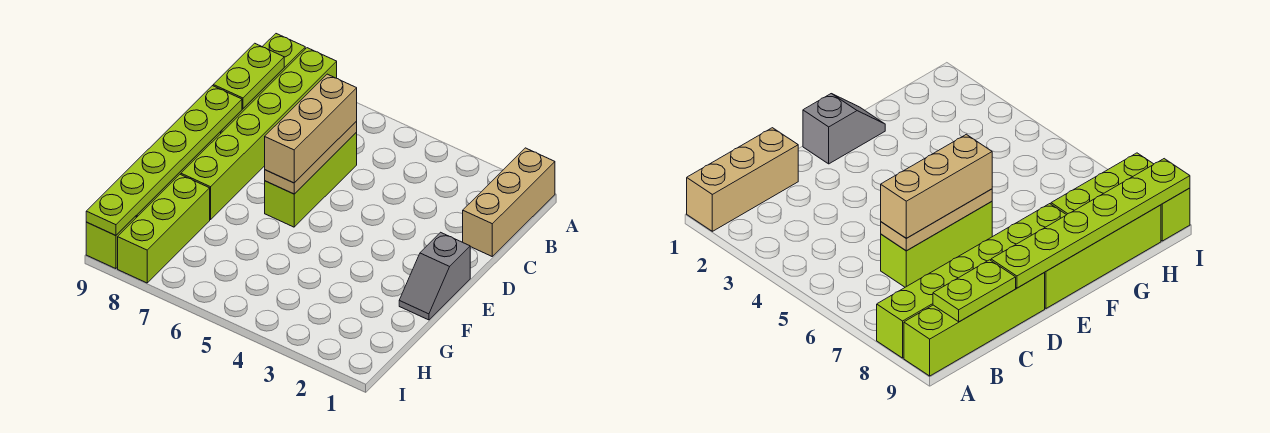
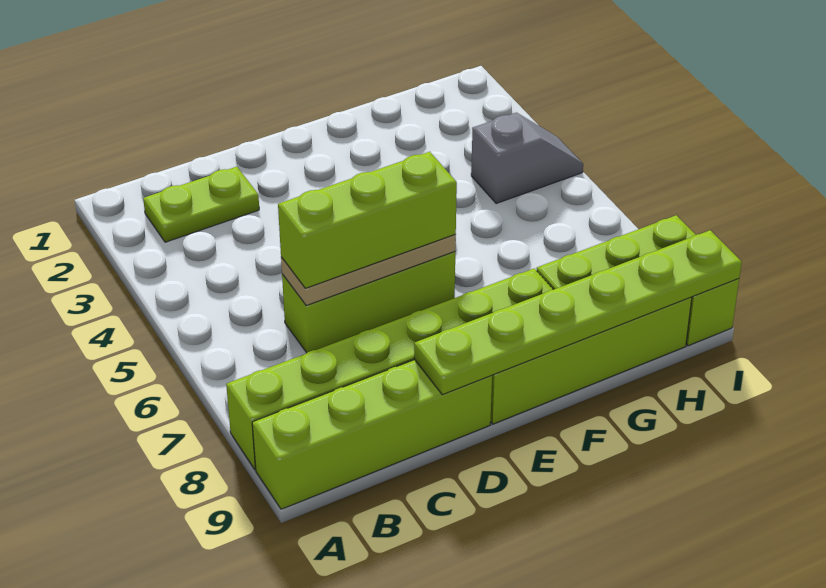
tan brick A1:C1 level 1 -> none
lime plate B9:C9 level 2 -> lime plate B2:C2 level 1
tan brick C6:E6 level 3 -> lime brick C6:E6 level 3
grey slope E1:F1 level 1 top E -> grey slope H4:I4 level 1 top H

